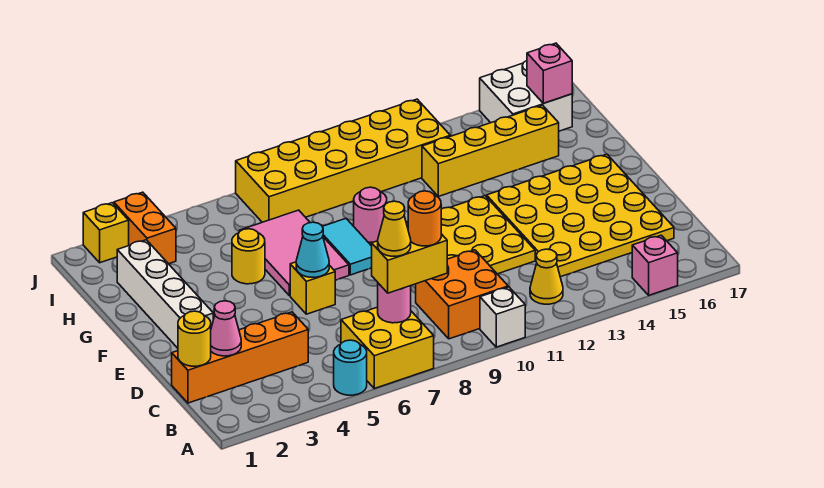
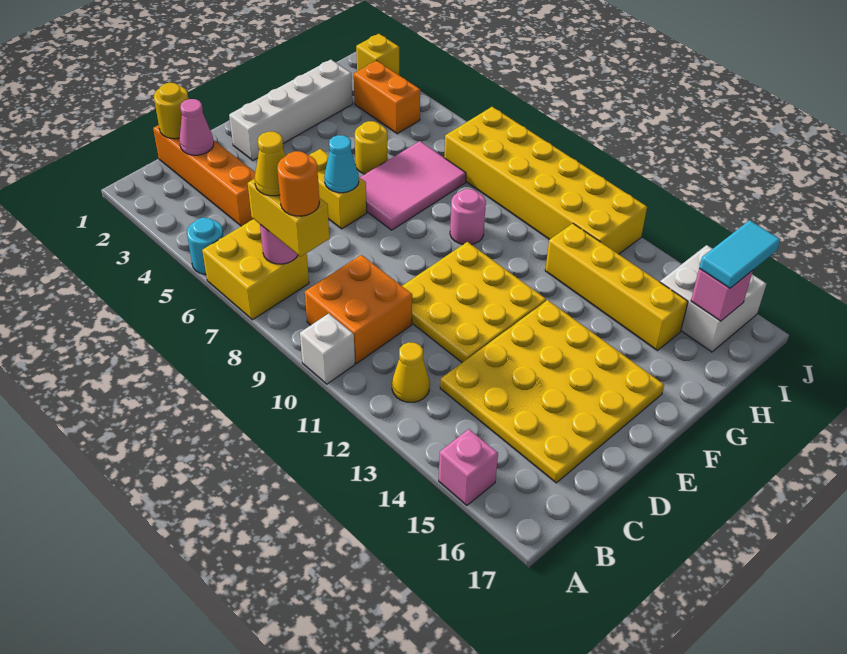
yellow brick E6 level 1 -> yellow brick E5:E6 level 1
cyan tile F8:G8 level 1 -> cyan tile I16:J16 level 3
orange brick I3:J3 level 1 -> orange brick I3:I4 level 1

